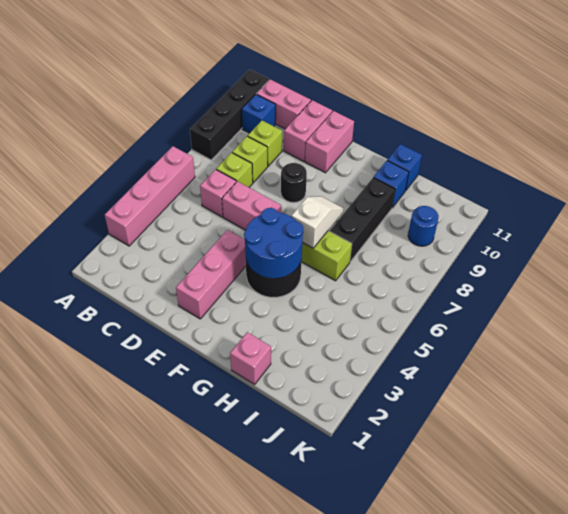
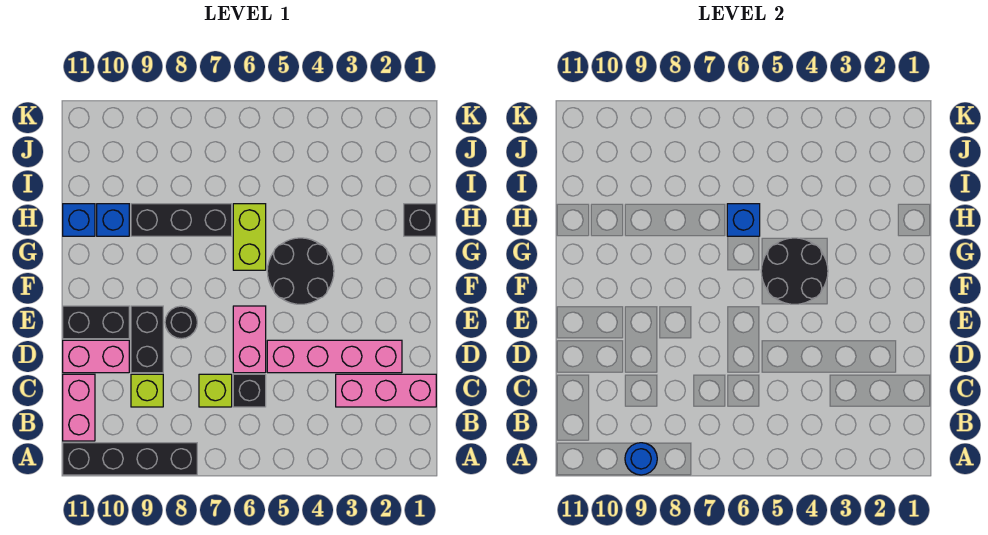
pink brick A3:A6 level 1 -> pink brick D2:D5 level 1
blue brick B10 level 1 -> blue brick H6 level 2
pink brick C6 level 1 -> black brick C6 level 1
lime brick C8 level 1 -> none
none -> black brick D9:E9 level 1
pink brick E2:E4 level 1 -> pink brick C1:C3 level 1
pink brick E10:E11 level 1 -> black brick E10:E11 level 1
blue round brick F4:G5 level 2 -> black round brick F4:G5 level 2
white slope G6:G7 level 2 top 6 -> none
pink brick H1 level 1 -> black brick H1 level 1
blue round brick J9 level 1 -> blue round brick A9 level 2

